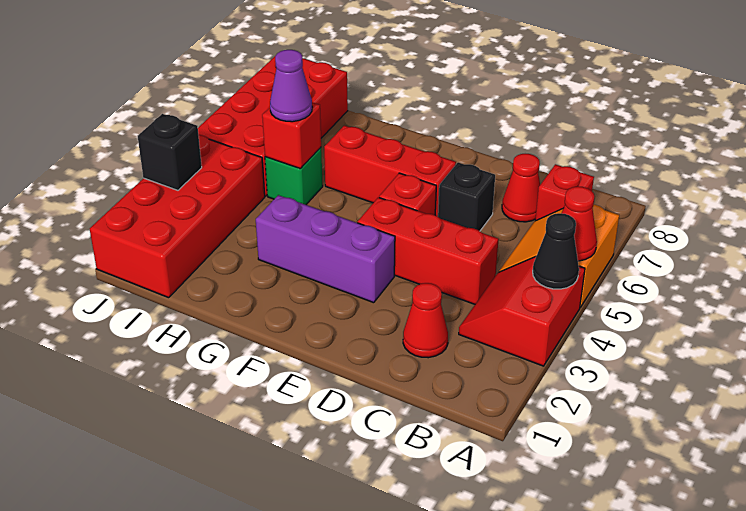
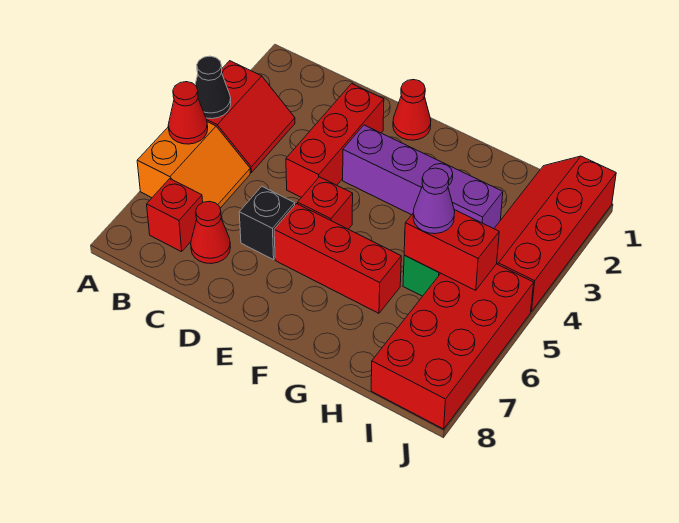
red cone C2 level 1 -> red cone E1 level 1
red brick C4:E4 level 1 -> red brick D2:D4 level 1
purple brick E3:G3 level 1 -> purple brick E3:H3 level 1
red brick H5 level 2 -> red brick H5:I5 level 2
red brick I1:J4 level 1 -> red slope I1:J4 level 1 top J
black brick J3 level 2 -> none

